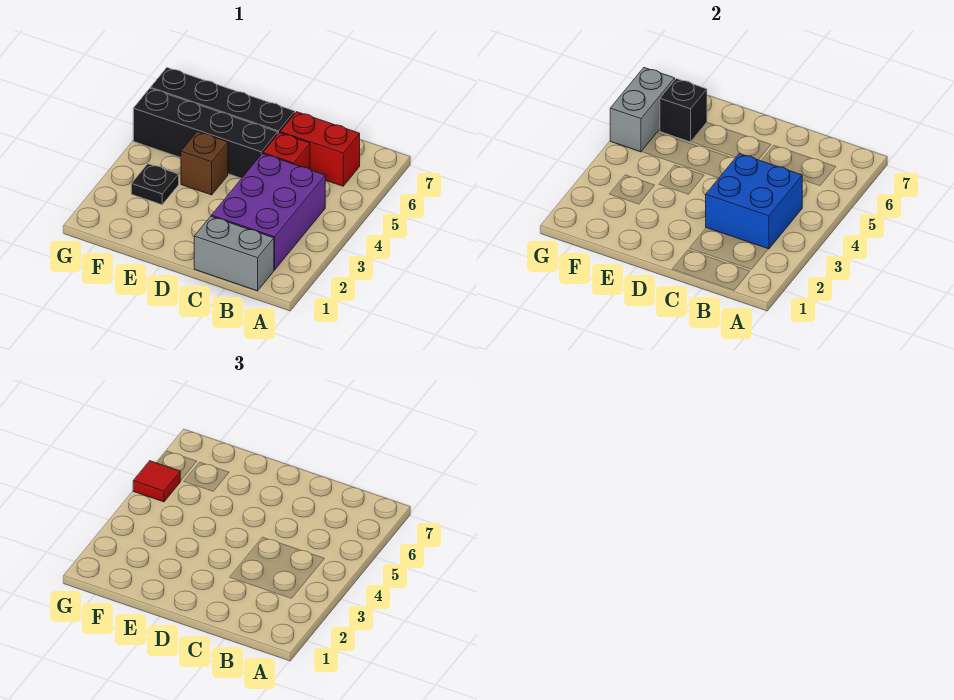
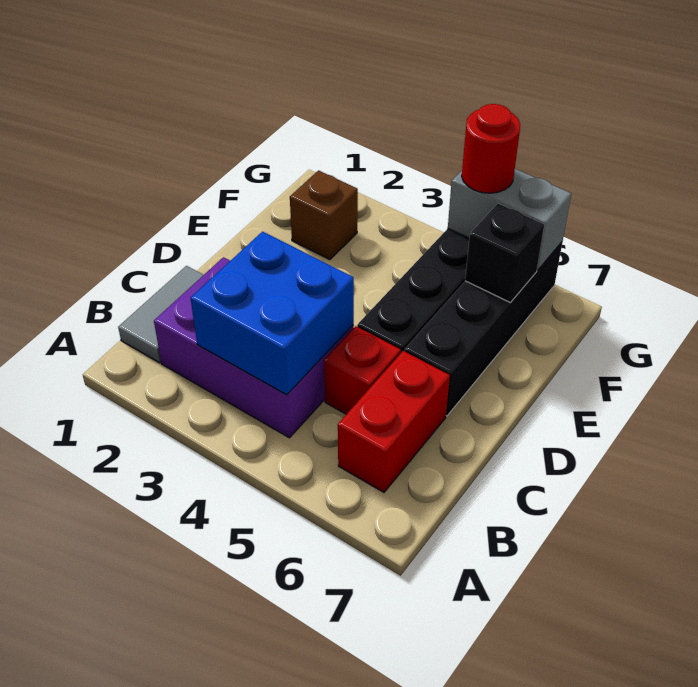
grey brick B1:C1 level 1 -> grey tile B1:C1 level 1
brown brick E4 level 1 -> brown brick F2 level 1
black plate F3 level 1 -> none
red tile G5 level 3 -> red round brick G5 level 3

